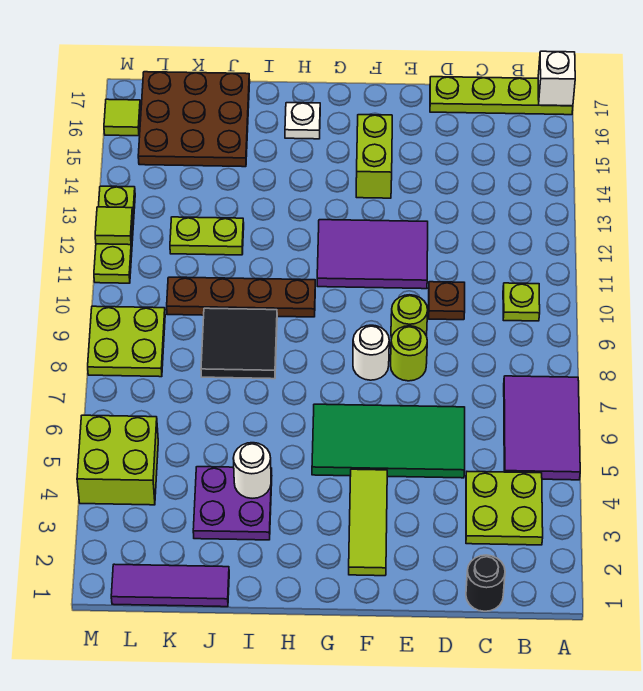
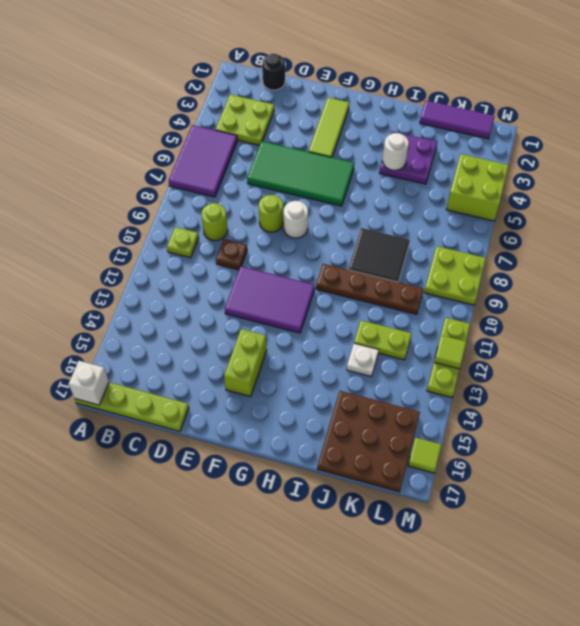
lime round brick E9 level 1 -> lime round brick C9 level 1
white plate H16 level 1 -> white plate J13 level 1

